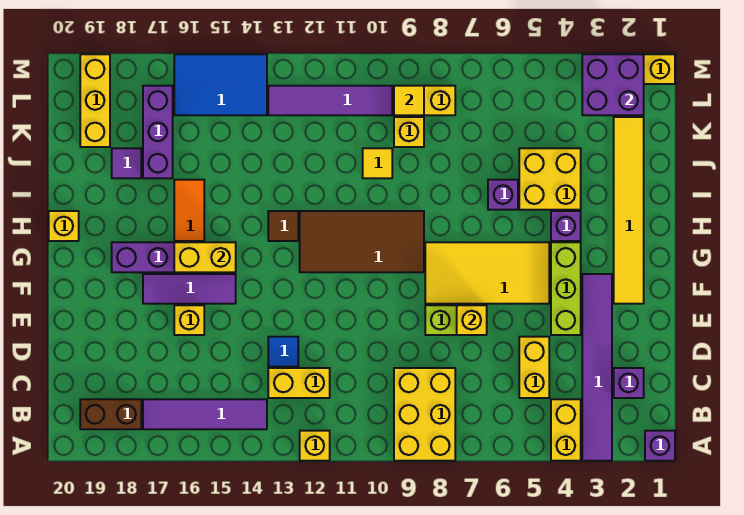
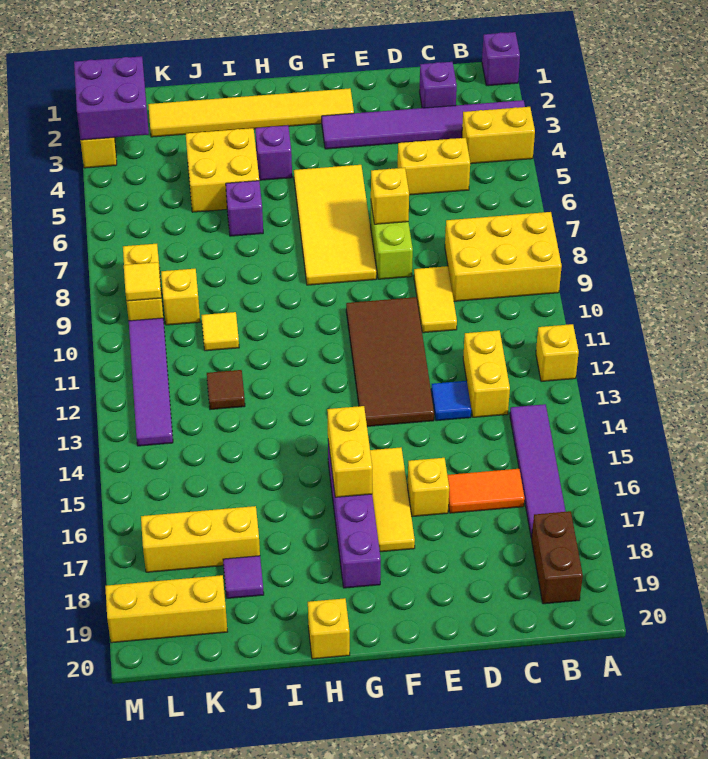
none -> yellow tile D9:D10 level 1
lime brick E4:G4 level 1 -> none
purple tile F15:F17 level 1 -> yellow tile F15:F17 level 1
brown tile G9:H12 level 1 -> brown tile E10:F13 level 1
brown tile H13 level 1 -> brown tile J12 level 1
orange tile H16:I16 level 1 -> orange tile C16:D16 level 1
purple brick J17:L17 level 1 -> yellow brick J17:L17 level 1
blue tile L14:M16 level 1 -> none

